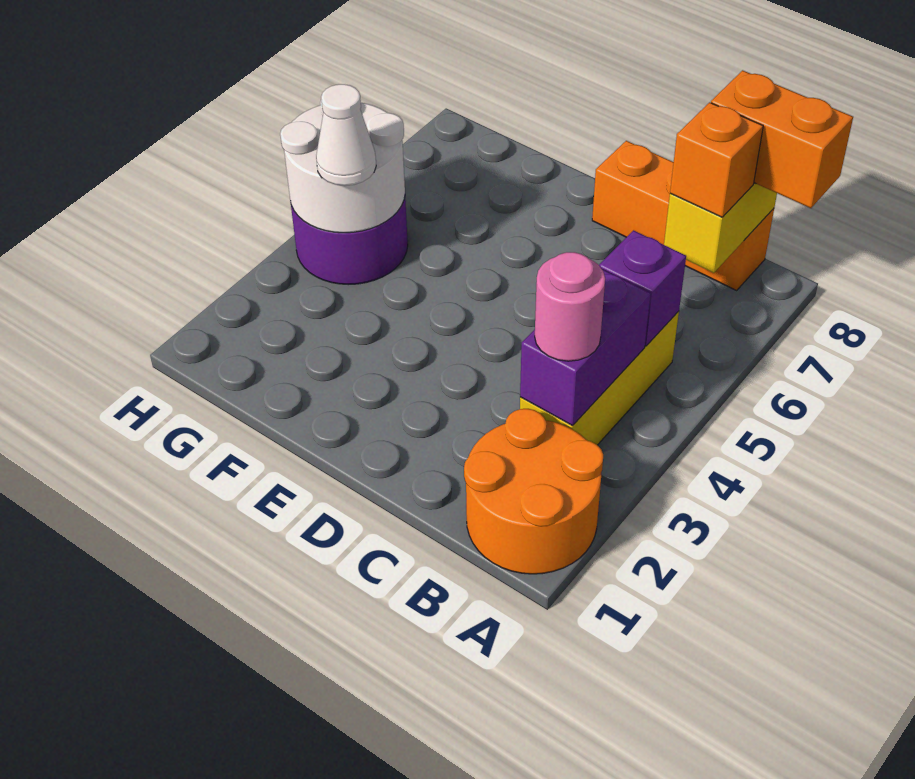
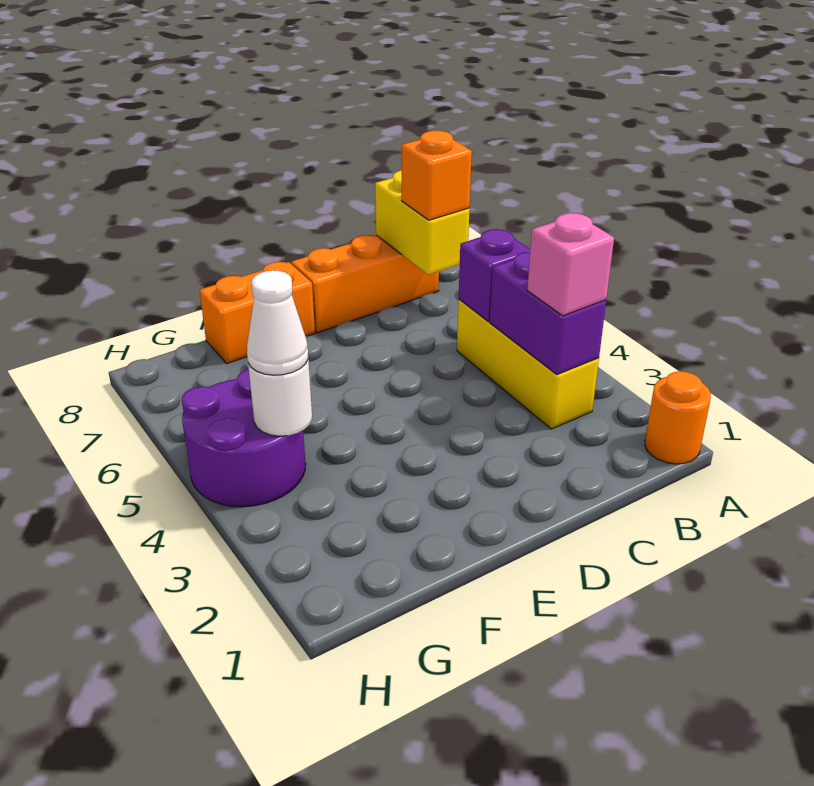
orange round brick A1:B2 level 1 -> orange round brick A1 level 1
orange brick A8:B8 level 3 -> orange brick E8:F8 level 1
pink round brick B3 level 3 -> pink brick B3 level 3
white round brick G4:H5 level 2 -> white round brick G4 level 2

